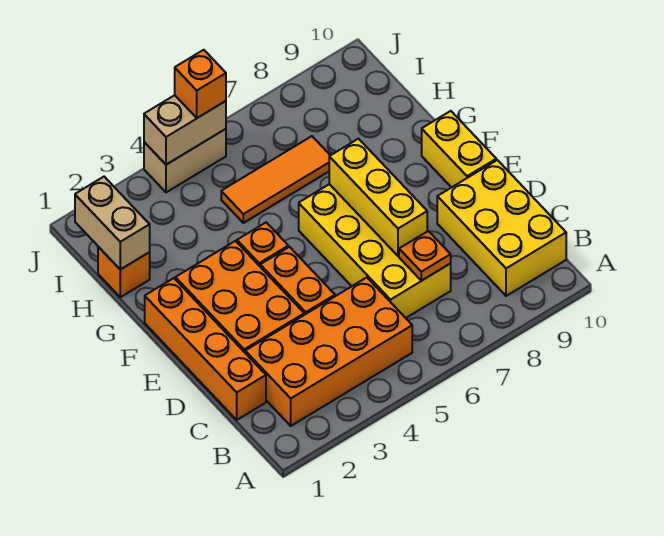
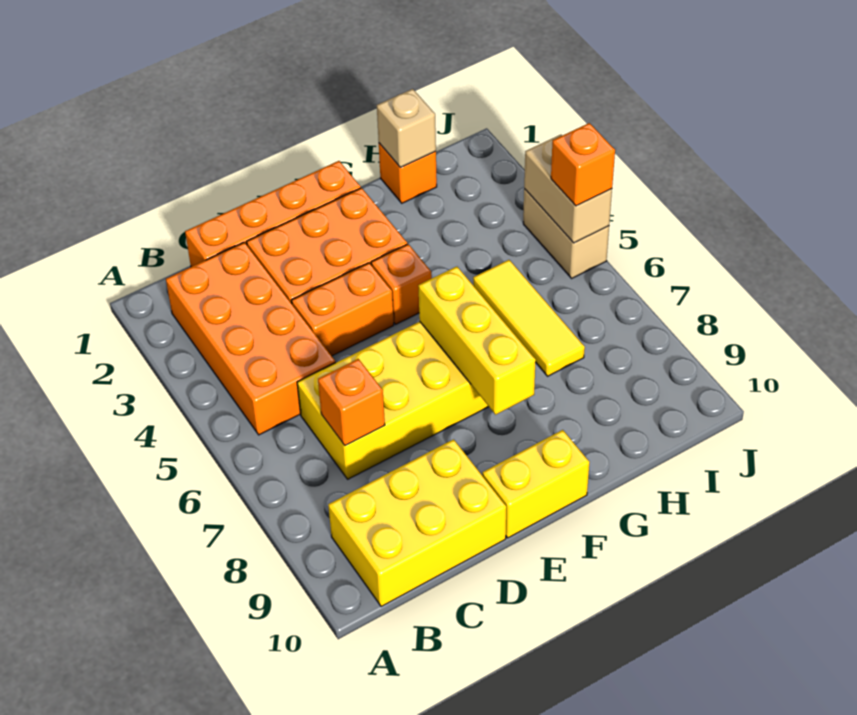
orange plate C7 level 2 -> orange brick C7 level 2
yellow brick D7:F7 level 2 -> yellow brick F6:F8 level 2
tan brick H1:I1 level 2 -> tan brick H1 level 2
orange tile H5:H7 level 1 -> yellow tile H5:H7 level 1

